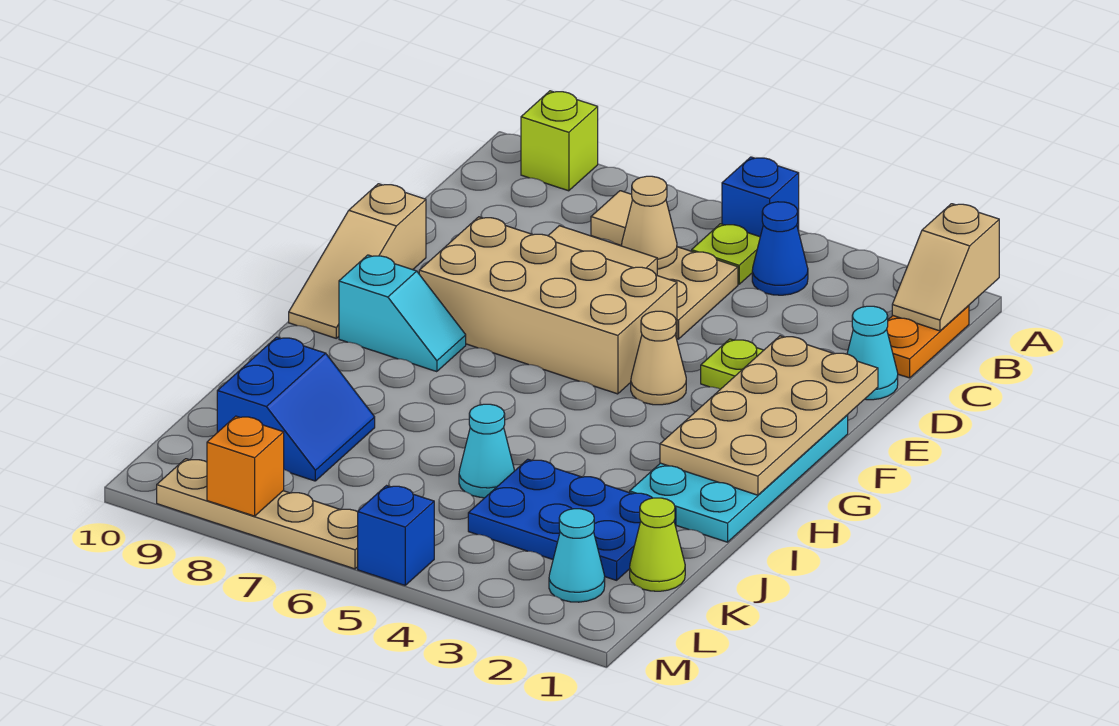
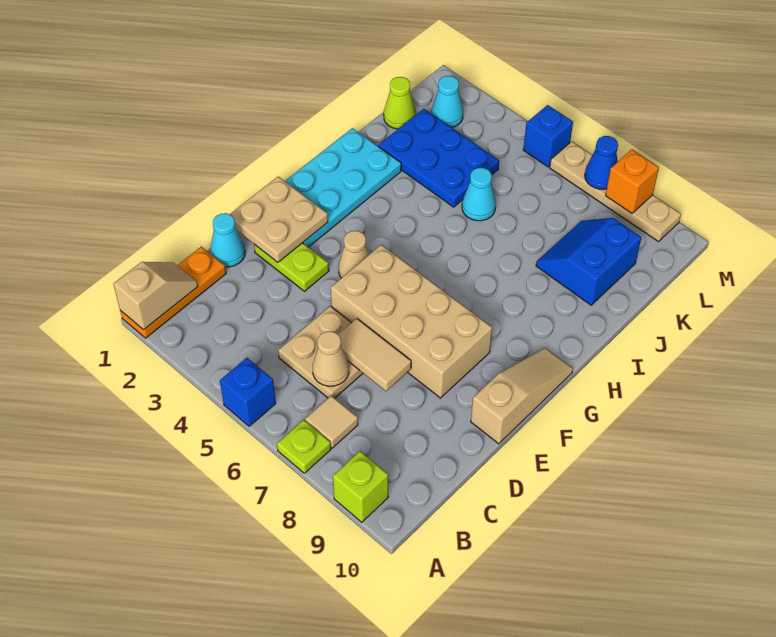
orange plate B1:C1 level 1 -> orange plate A1:C1 level 1
blue cone B4 level 1 -> blue cone M7 level 2
lime plate B5 level 1 -> lime plate A7 level 1
tan plate E1:H2 level 2 -> tan plate E1:F2 level 2
cyan slope G8:G9 level 1 top 9 -> none

